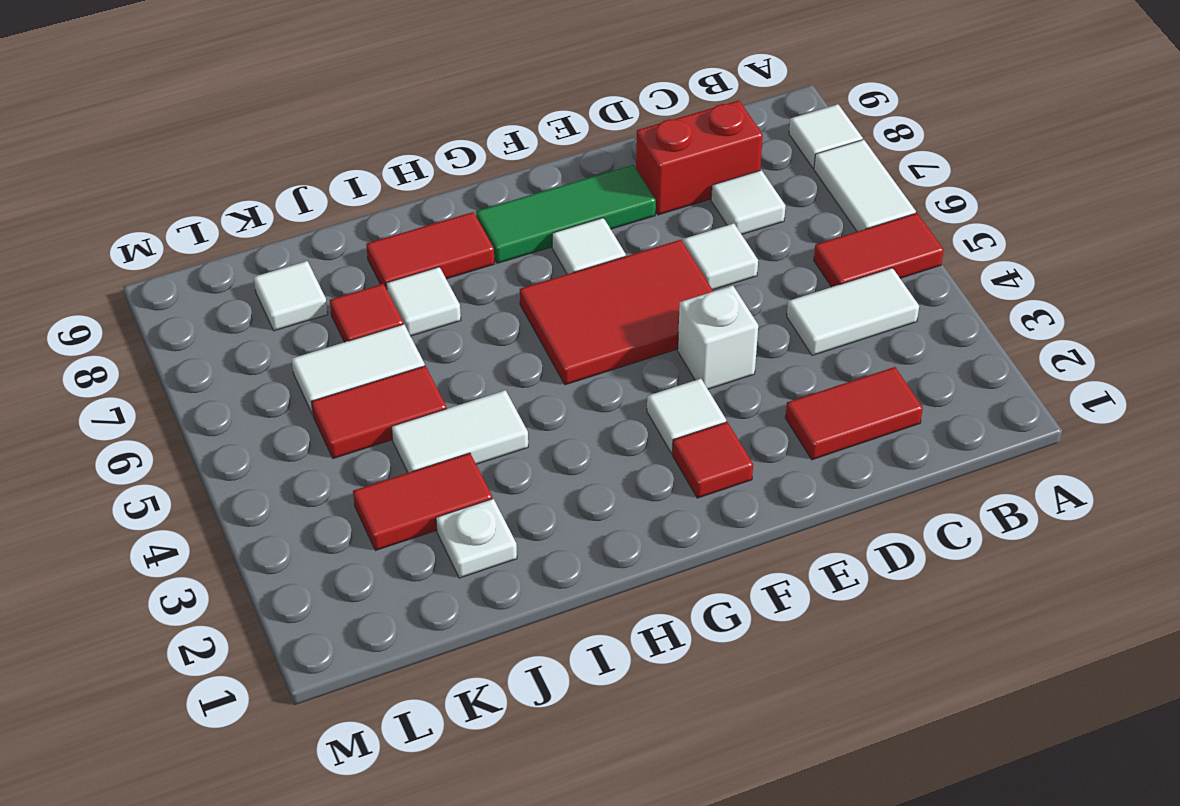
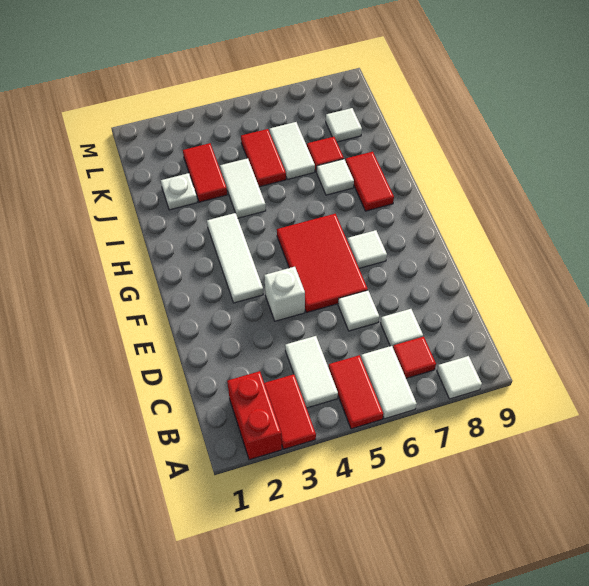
white tile A6:A7 level 1 -> white tile A6:B6 level 1
red tile C2:D2 level 1 -> red tile A3:B3 level 1
red brick C8:D8 level 1 -> red brick A2:B2 level 1
green tile E8:G8 level 1 -> none
red tile F2 level 1 -> red tile B7 level 1
white tile F3 level 1 -> white tile F3:H3 level 1

